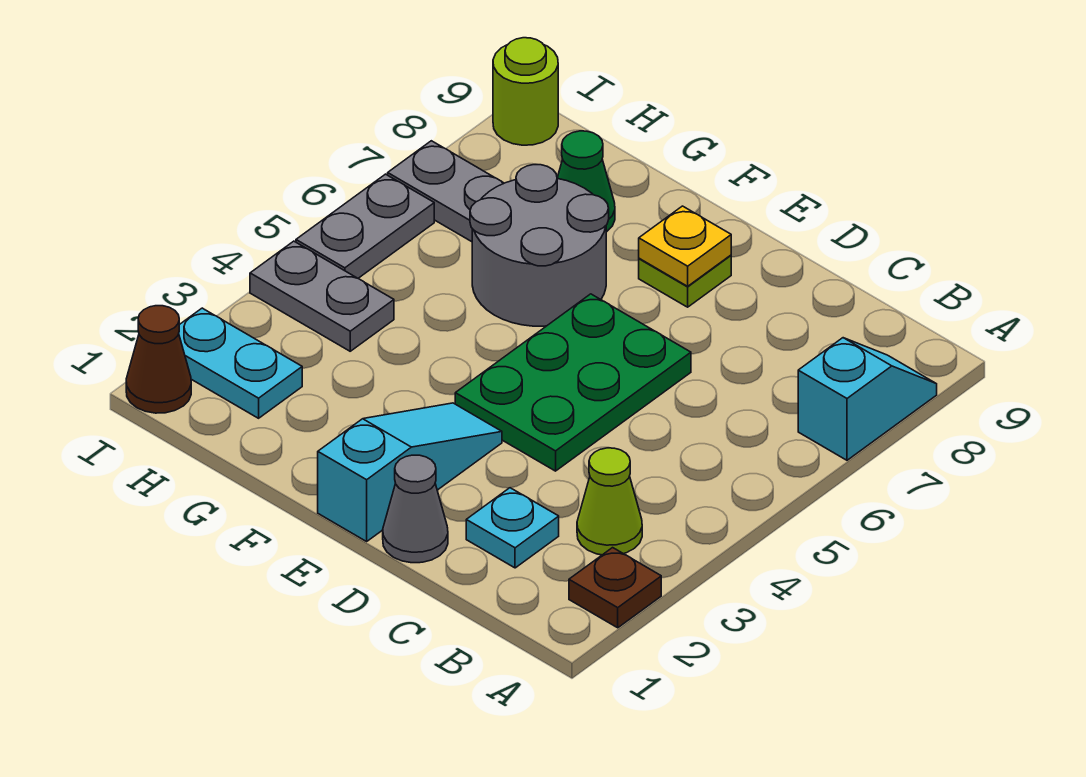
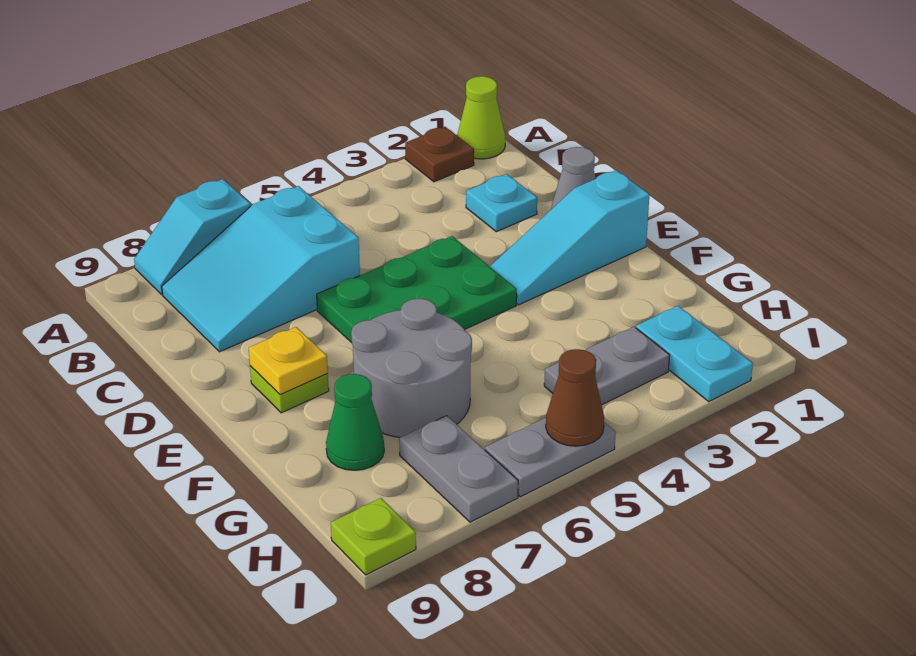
lime cone B3 level 1 -> lime cone A1 level 1
none -> cyan slope B6:C8 level 1 top 6
grey plate H4:I4 level 1 -> grey plate H3:H4 level 1
brown cone I1 level 1 -> brown cone I5 level 2
lime round brick I9 level 1 -> lime plate I9 level 1

